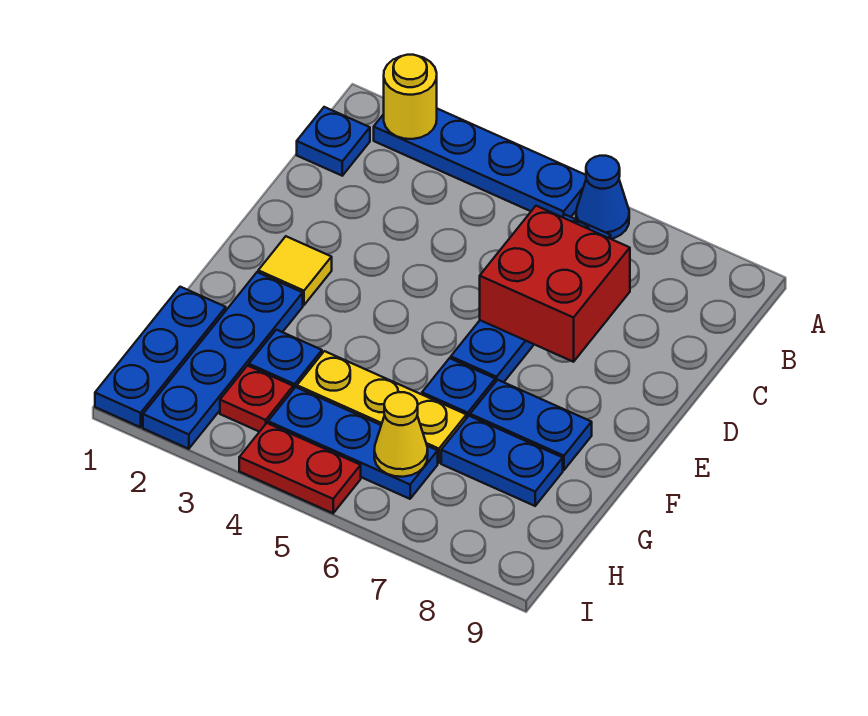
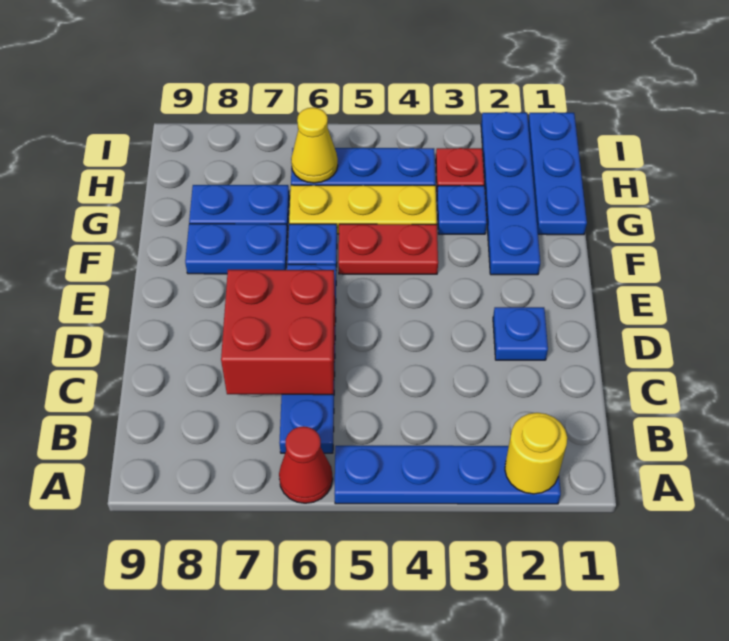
blue cone A6 level 1 -> red cone A6 level 1
blue plate B1 level 1 -> blue plate D2 level 1
yellow tile E2 level 1 -> none
red plate I4:I5 level 1 -> red plate F4:F5 level 1

